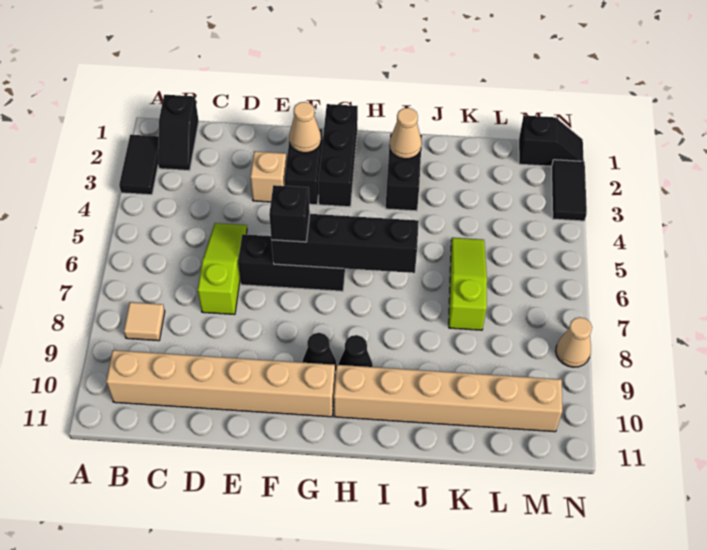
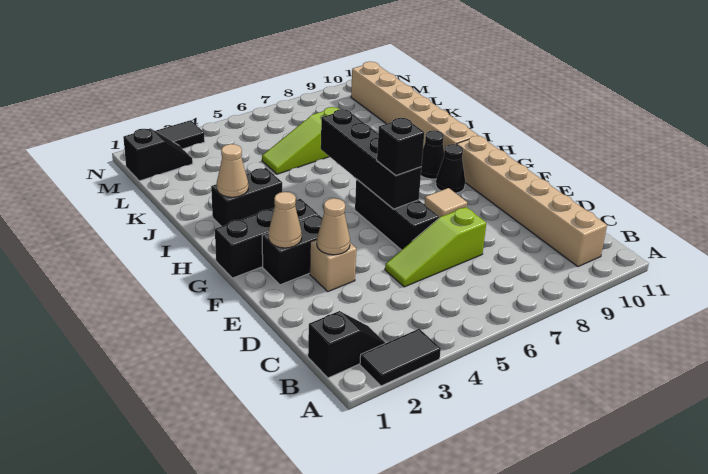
tan tile B8 level 1 -> tan tile F8 level 1
black slope M1:N1 level 1 top M -> black slope M1:M2 level 1 top 1
tan cone N8 level 1 -> tan cone E3 level 2

